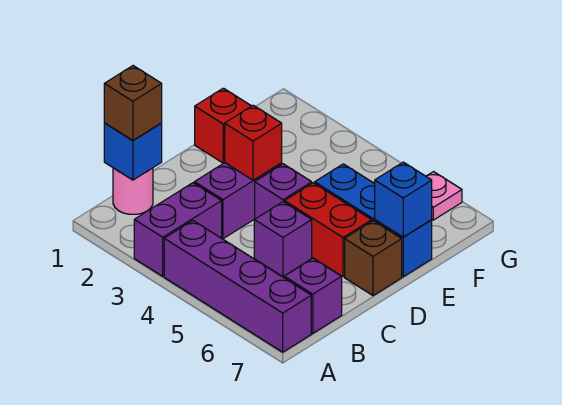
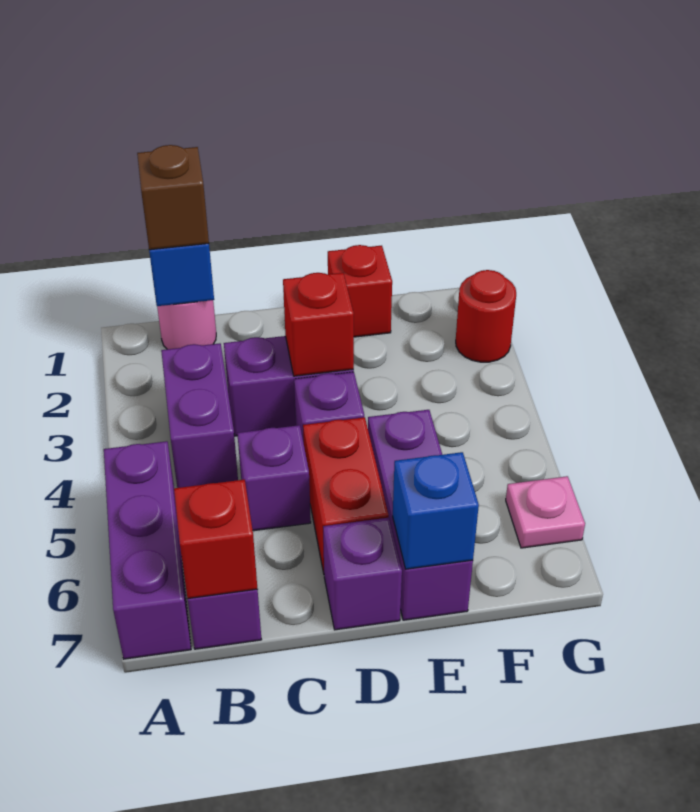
purple brick A3:B3 level 1 -> purple brick B3:B4 level 1
purple brick A4:A7 level 1 -> purple brick A5:A7 level 1
none -> red brick B7 level 2
brown brick D7 level 1 -> purple brick D7 level 1
blue brick E5:E7 level 1 -> purple brick E5:E7 level 1
none -> red round brick G2 level 1

